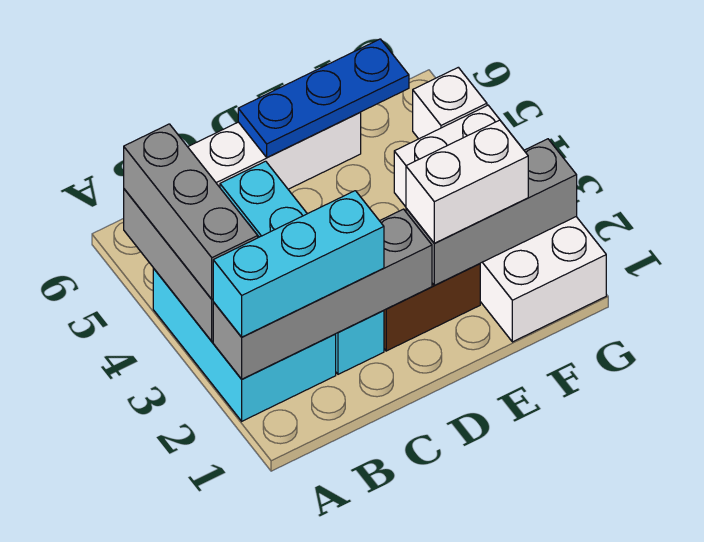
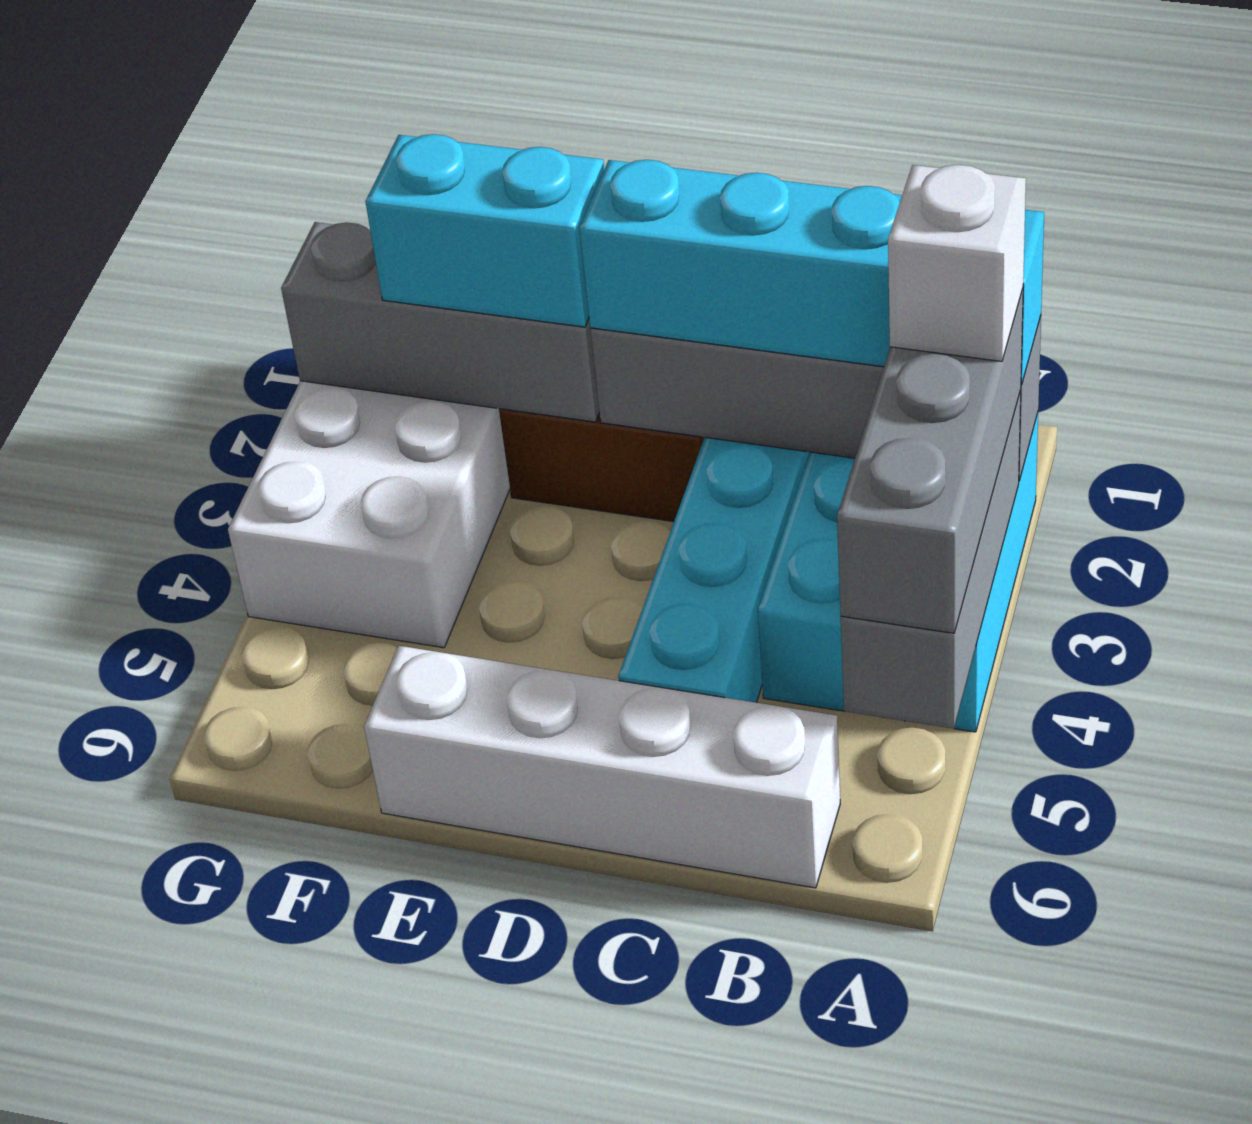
cyan brick A2:C2 level 3 -> cyan brick A2:D2 level 3
blue plate D6:F6 level 2 -> none
white brick E2:F2 level 3 -> cyan brick E2:F2 level 3
white brick G5 level 1 -> white brick A3 level 4

